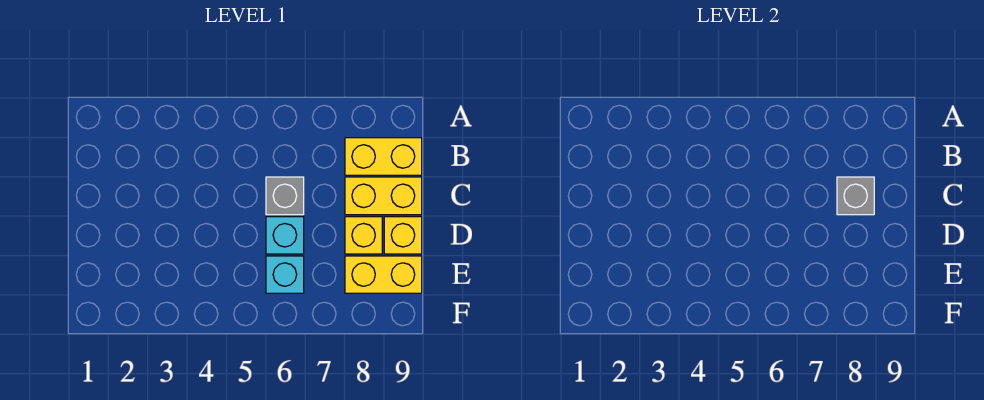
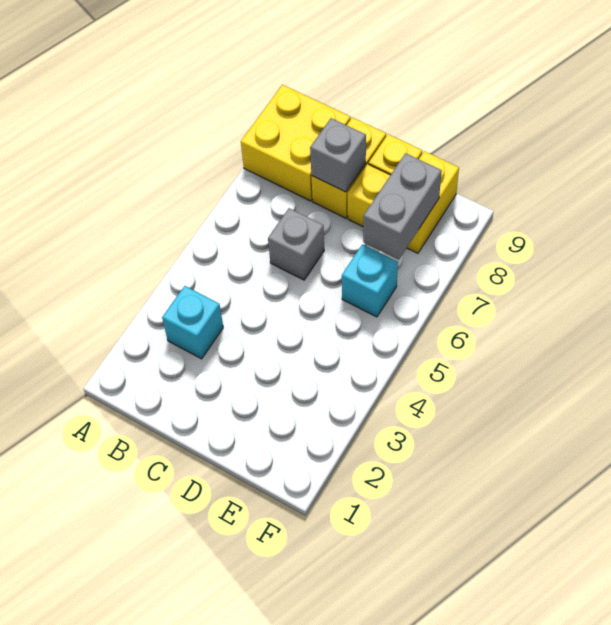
yellow brick B8:B9 level 1 -> yellow brick A8:B9 level 1
cyan brick D6 level 1 -> cyan brick B3 level 1
none -> grey brick E7:E8 level 2

